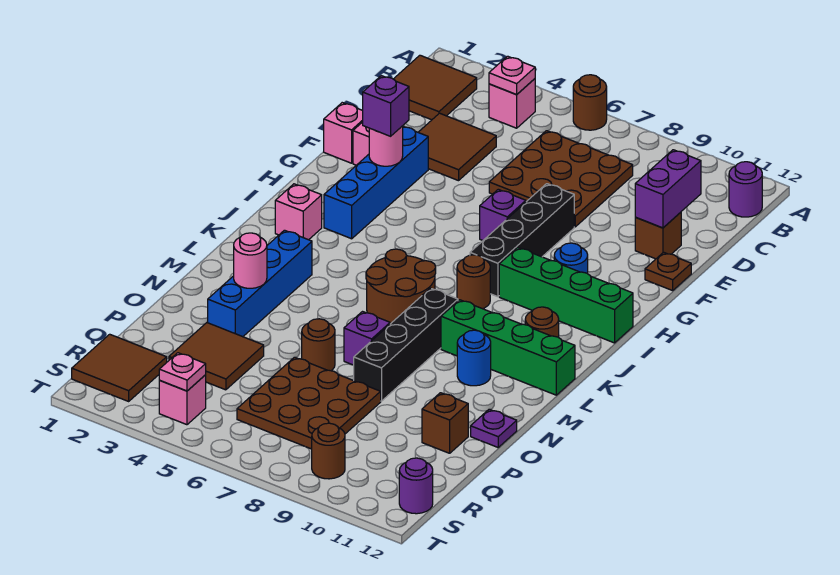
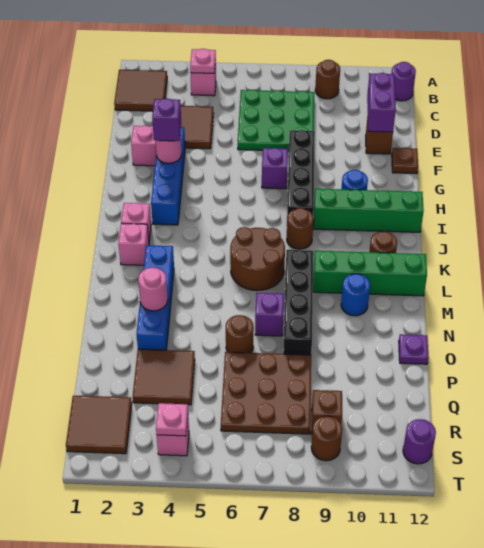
brown round brick A6 level 1 -> brown round brick B9 level 1
brown plate C6:E8 level 1 -> green plate C6:E8 level 1
pink brick F1 level 1 -> pink brick K2 level 1
brown brick P11 level 1 -> brown brick R9 level 1

